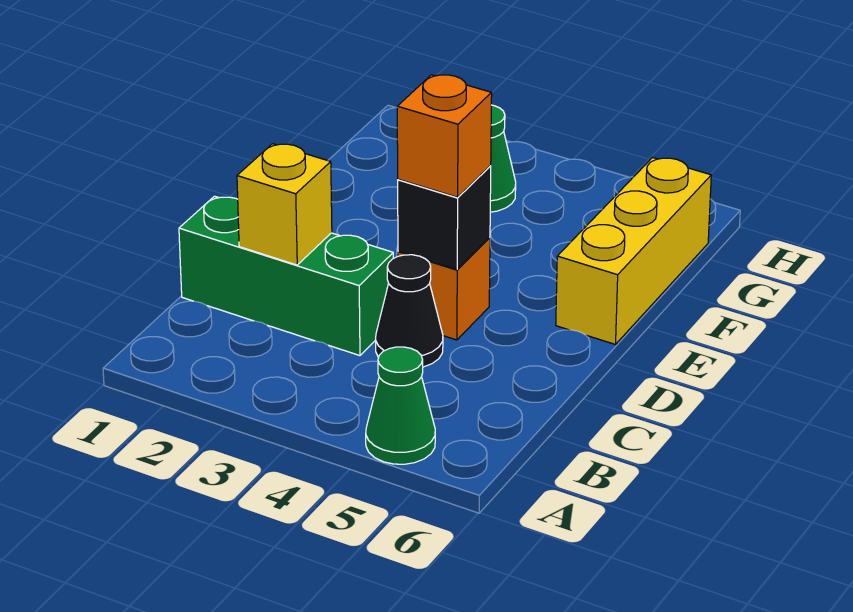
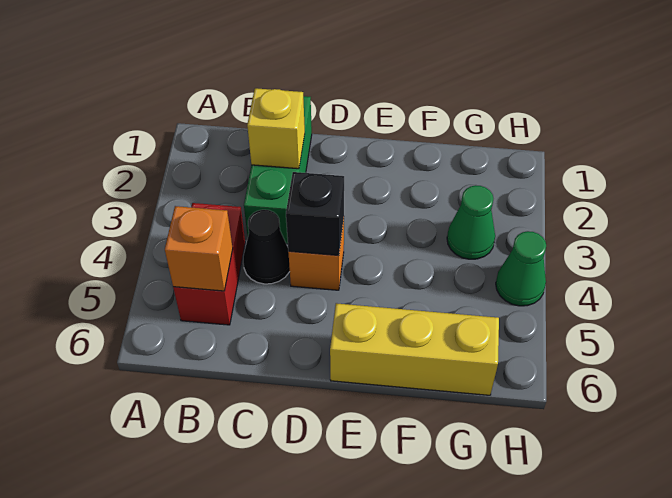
green cone A5 level 1 -> green cone H4 level 1
none -> red brick B4:B5 level 1
orange brick D4 level 3 -> orange brick B5 level 2

